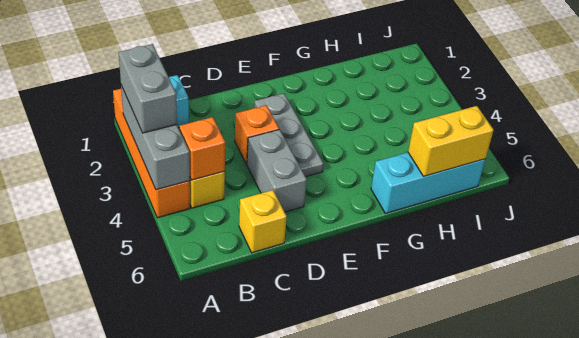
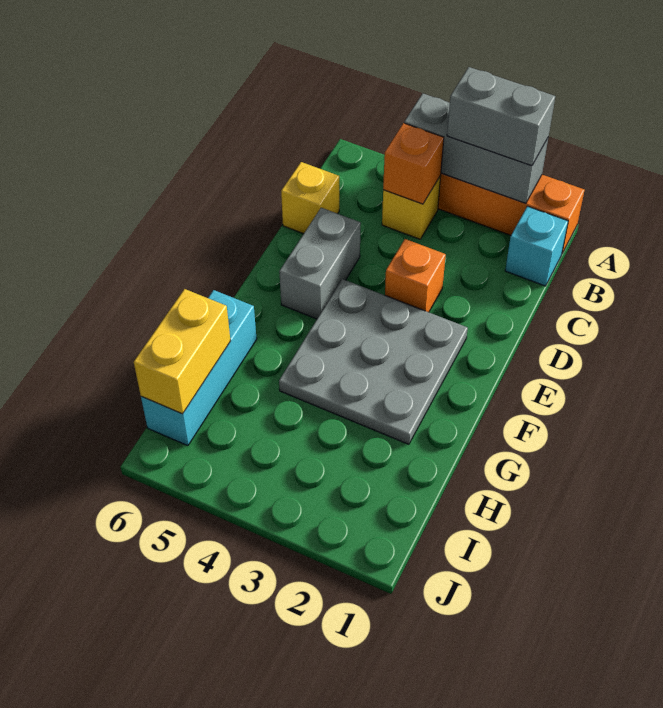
grey brick D4:D5 level 1 -> grey brick D5:E5 level 1
grey plate E2:E4 level 1 -> grey plate E2:G4 level 1

